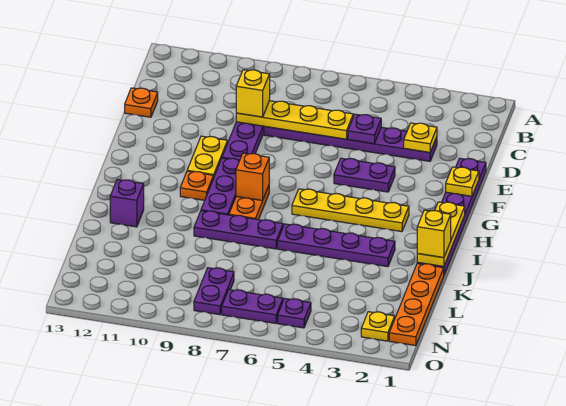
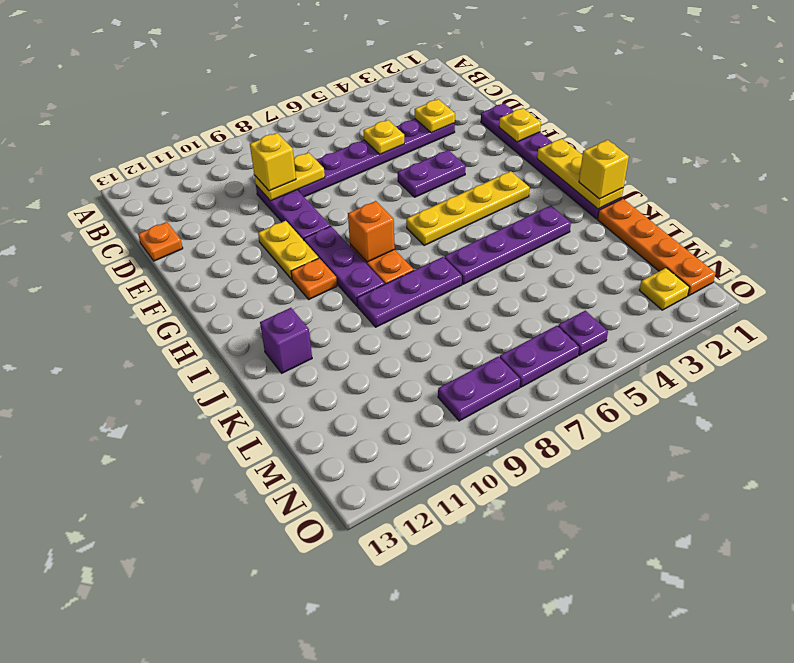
purple plate D5 level 2 -> yellow plate D5 level 2
yellow plate D6:D9 level 2 -> yellow plate D8:D9 level 2
purple plate M8:N8 level 1 -> purple plate N8:N9 level 1

